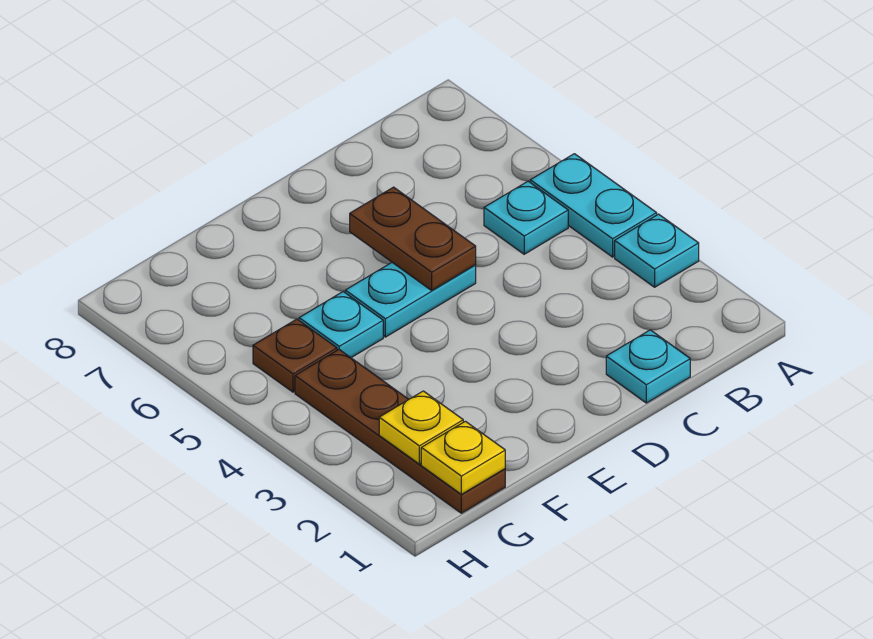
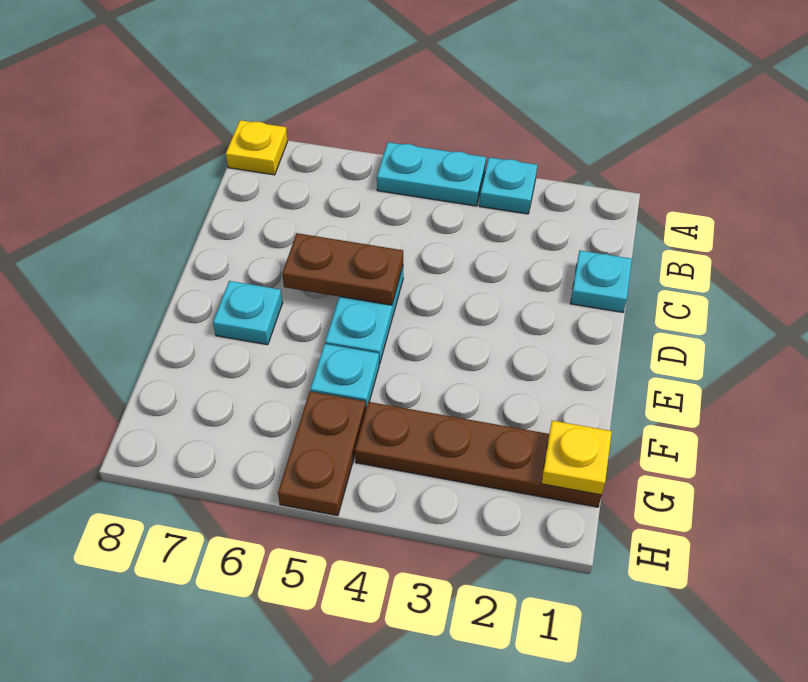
cyan plate B5 level 1 -> cyan plate E7 level 1
yellow plate G2 level 2 -> yellow plate A8 level 1
brown plate G5 level 1 -> brown plate G5:H5 level 1

